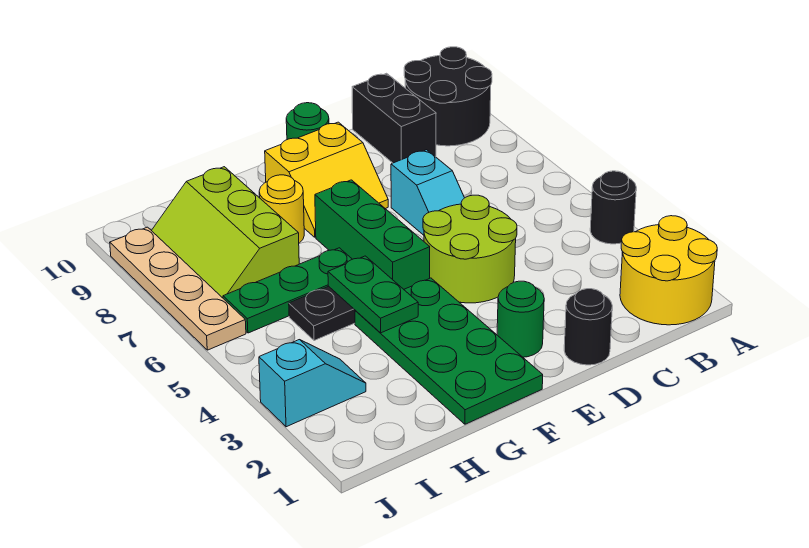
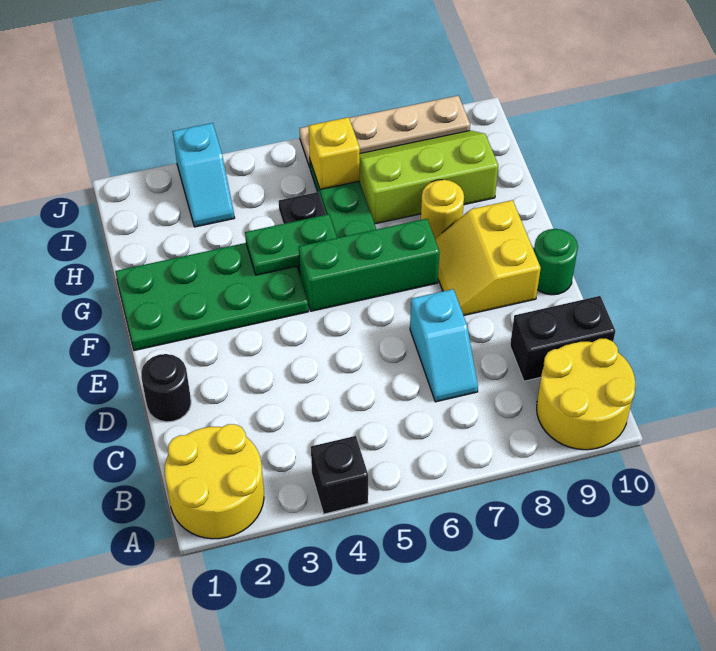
black round brick A4 level 1 -> black brick A4 level 1
black round brick A9:B10 level 1 -> yellow round brick A9:B10 level 1
lime round brick D4:E5 level 1 -> none
cyan slope D6:D7 level 1 top 7 -> cyan slope C7:D7 level 1 top D
green round brick E2 level 1 -> none
none -> yellow brick I6 level 2

